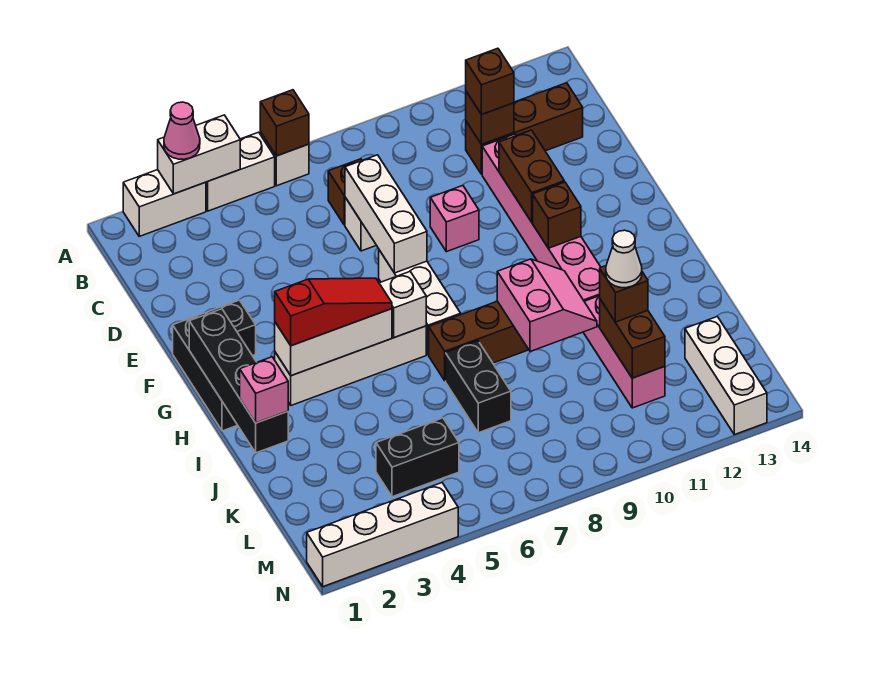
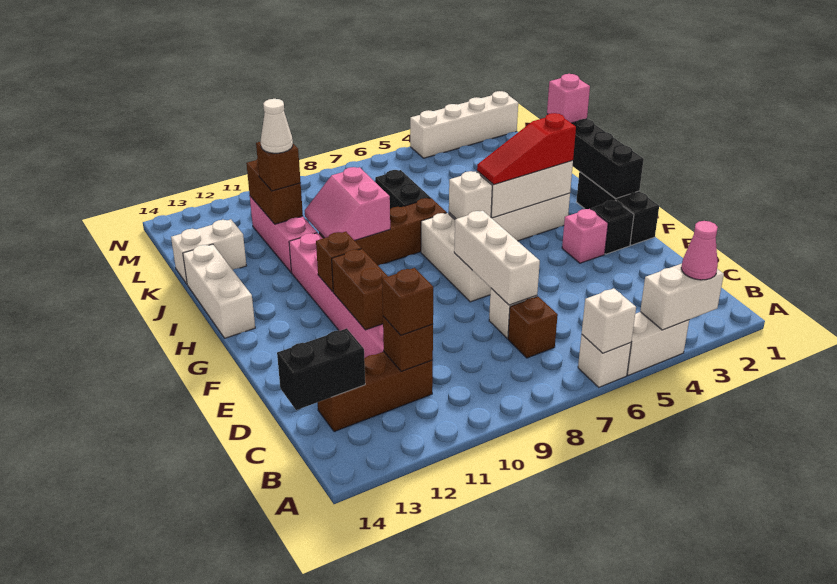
white brick A2:A3 level 1 -> white brick K13:K14 level 1
brown brick A6 level 2 -> white brick A6 level 2
pink brick E9 level 1 -> pink brick F3 level 1
black brick L4:L5 level 1 -> black brick C13:C14 level 2
white brick L13:N13 level 1 -> white brick H14:J14 level 1

